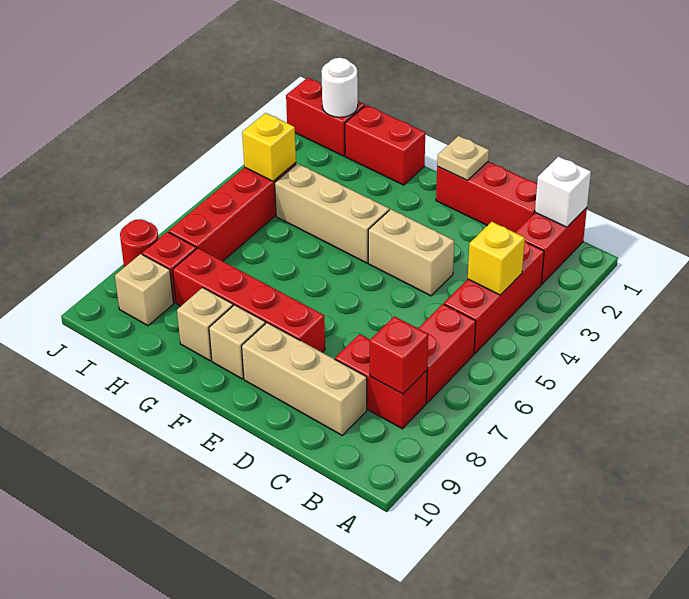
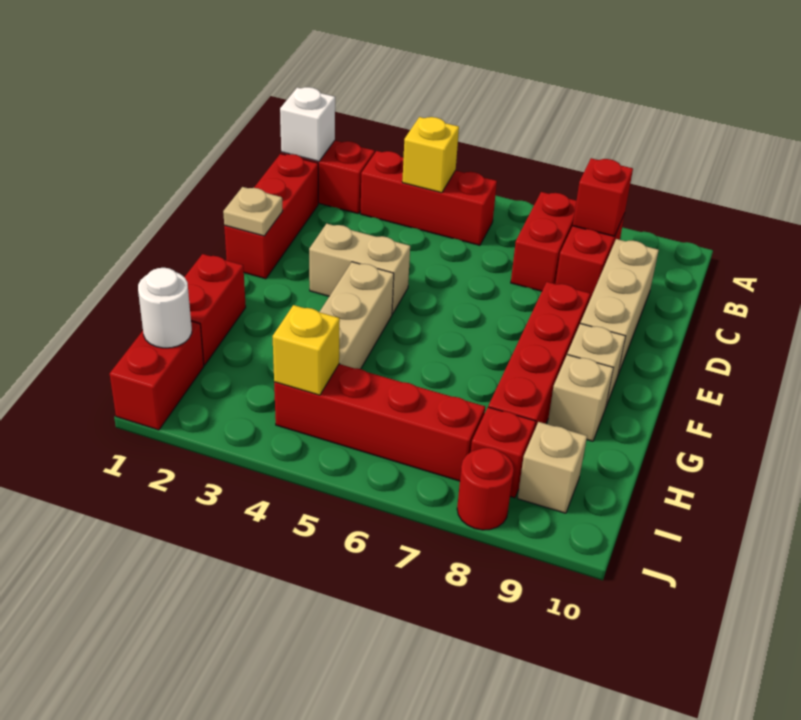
red brick B6:B7 level 1 -> red brick B7:C7 level 1
tan brick D4:E4 level 1 -> tan brick E3:E4 level 1

